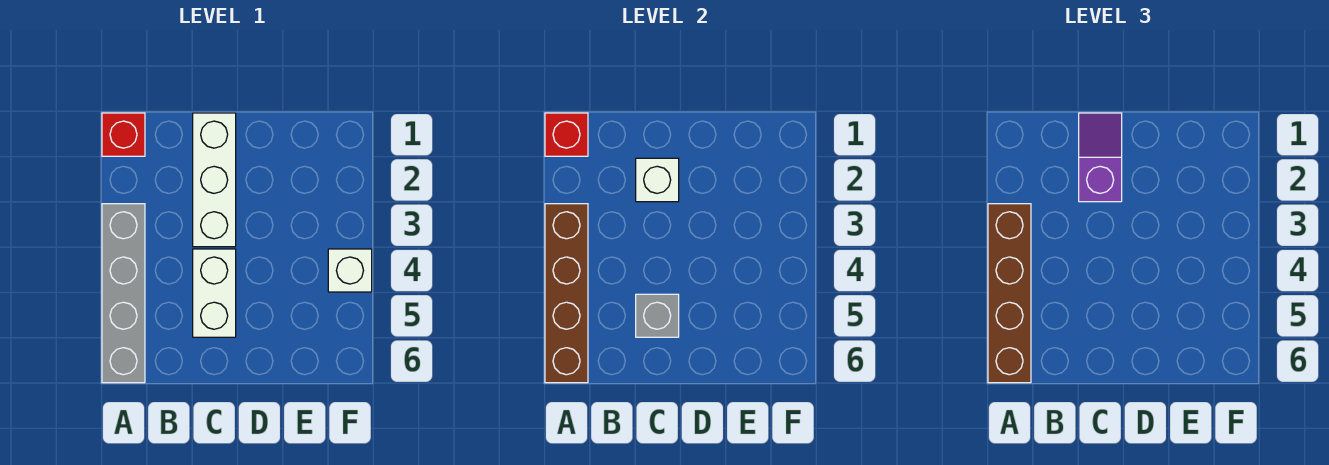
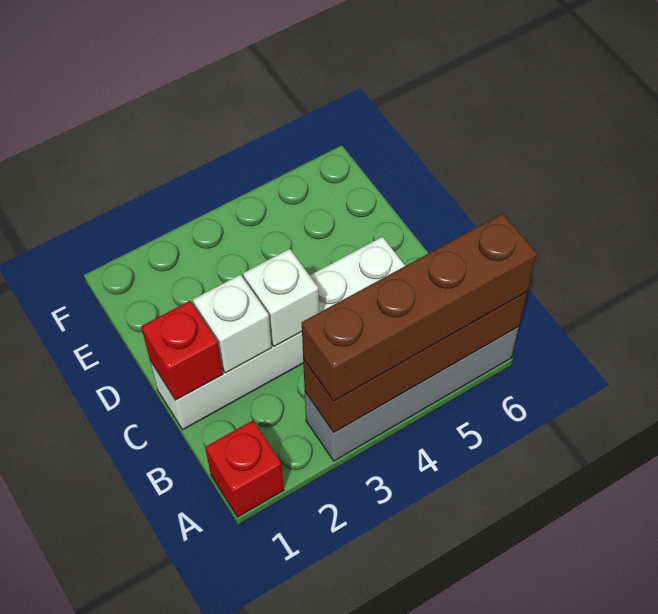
red brick A1 level 2 -> red brick C1 level 2
purple slope C1:C2 level 3 top 2 -> none
grey brick C5 level 2 -> none
white brick F4 level 1 -> white brick C3 level 2

